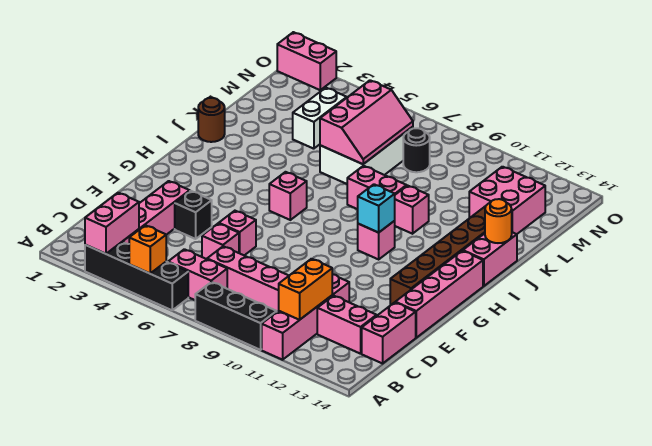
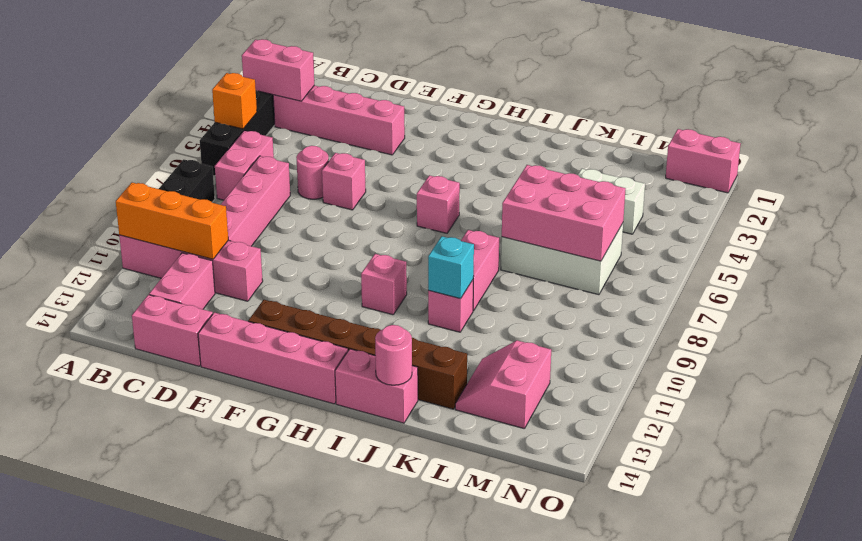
orange brick B11:C11 level 2 -> orange brick A11:C11 level 2
pink brick D6 level 1 -> pink round brick D6 level 1
black brick E4 level 1 -> none
cyan brick H10 level 2 -> cyan brick J10 level 2
brown round brick J1 level 1 -> none
orange round brick J14 level 2 -> pink round brick J14 level 2
pink slope K6:M7 level 2 top 6 -> pink brick K6:M7 level 2
pink brick L12:M13 level 1 -> pink slope L12:M13 level 1 top M
black round brick M8 level 1 -> none
pink brick O1:O2 level 1 -> pink brick N1:O1 level 1

